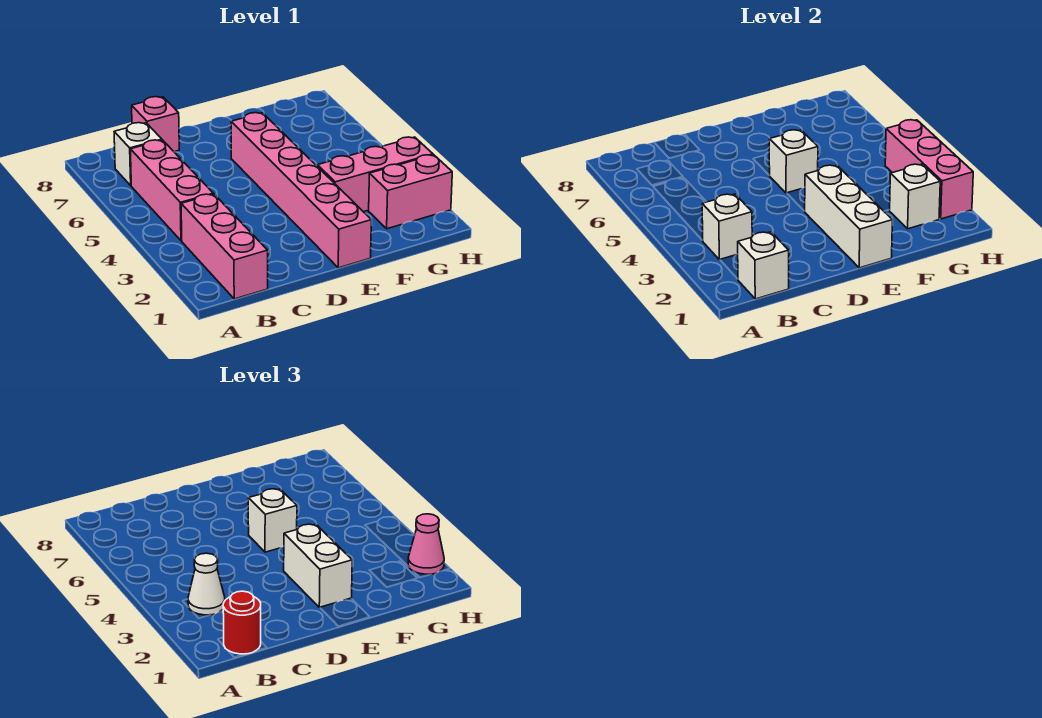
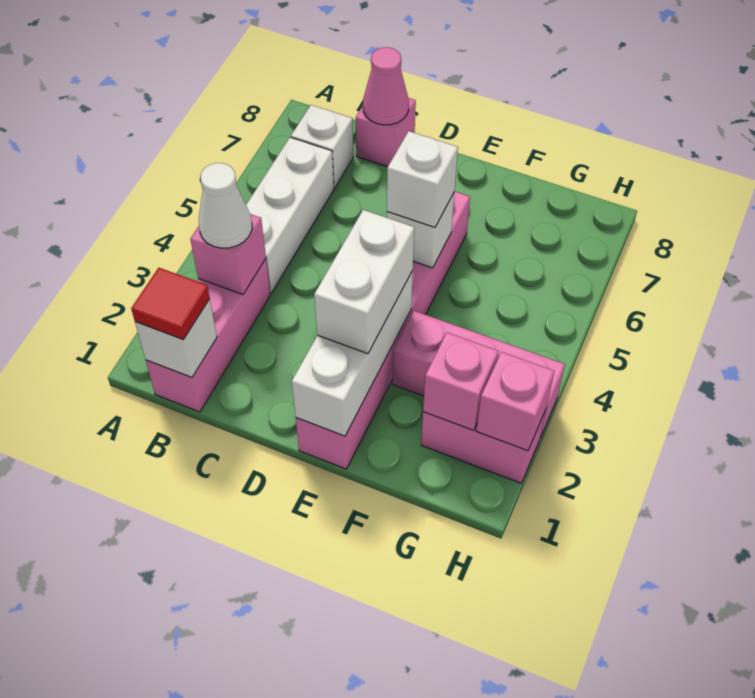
red round brick B1 level 3 -> red tile B1 level 3
white brick B3 level 2 -> pink brick B3 level 2
pink brick B4:B6 level 1 -> white brick B4:B6 level 1
white brick G2 level 2 -> pink brick G2 level 2
pink brick H2:H4 level 2 -> pink brick H2 level 2
pink cone H2 level 3 -> pink cone C8 level 2

